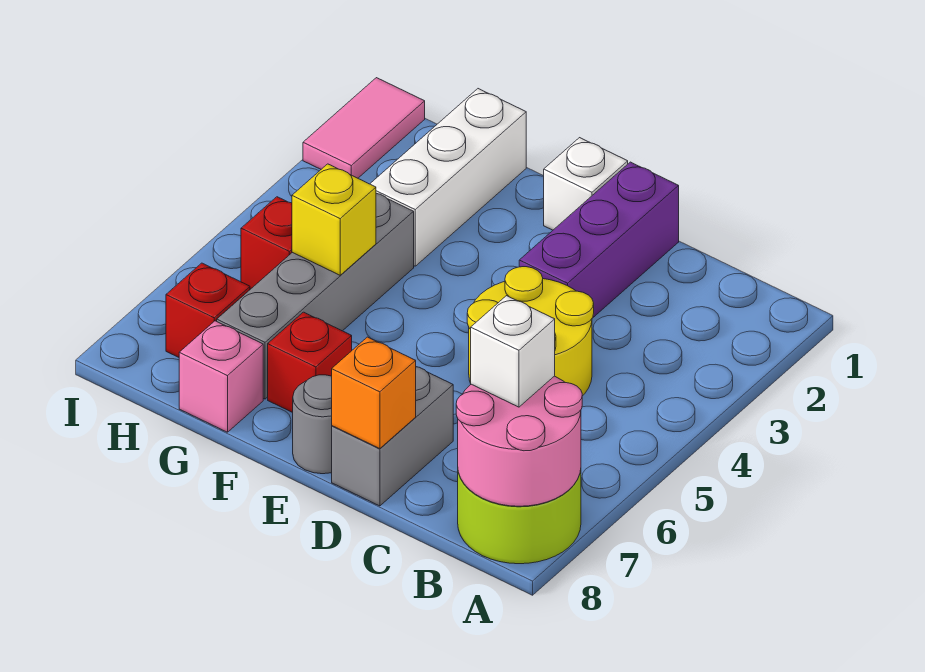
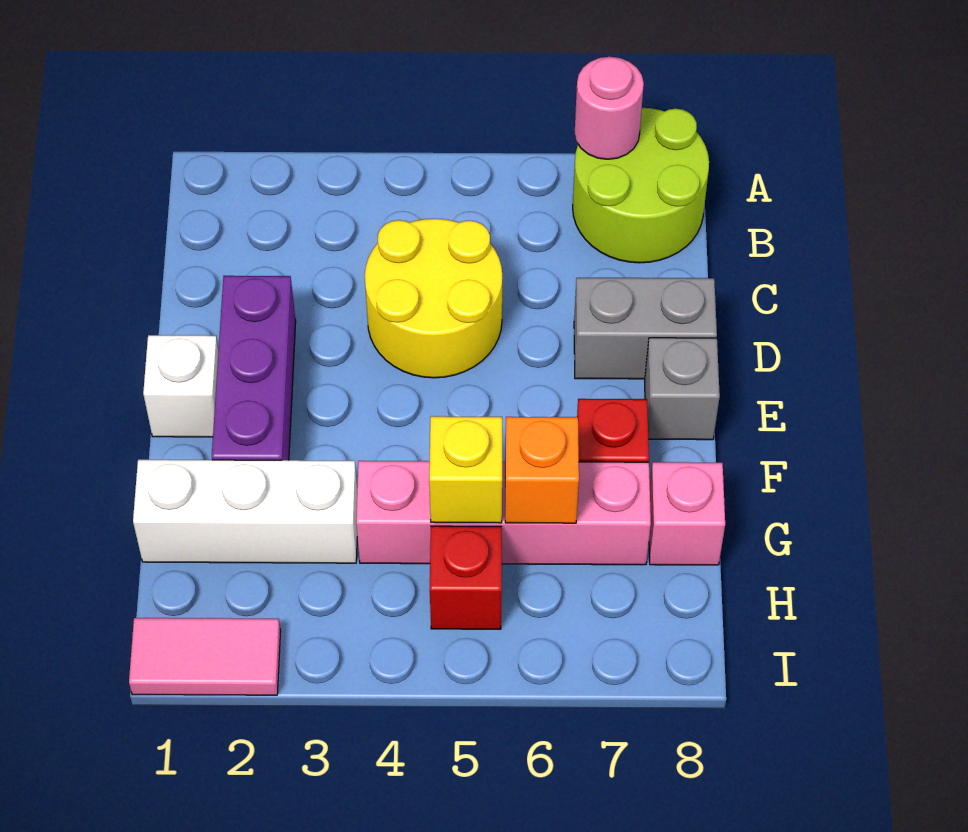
pink round brick A7:B8 level 2 -> pink round brick A7 level 2
white brick B7 level 3 -> none
purple brick D1:D3 level 1 -> purple brick D2:F2 level 1
orange brick D8 level 2 -> orange brick G6 level 2
grey round brick E8 level 1 -> grey brick E8 level 1
grey brick G4:G7 level 1 -> pink brick G4:G7 level 1
red brick H7 level 1 -> none

